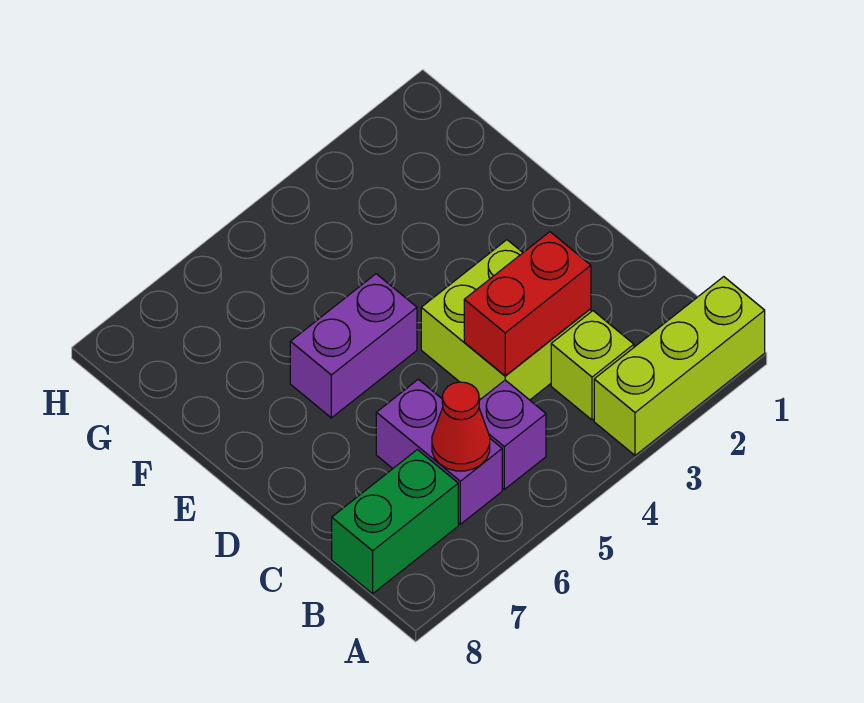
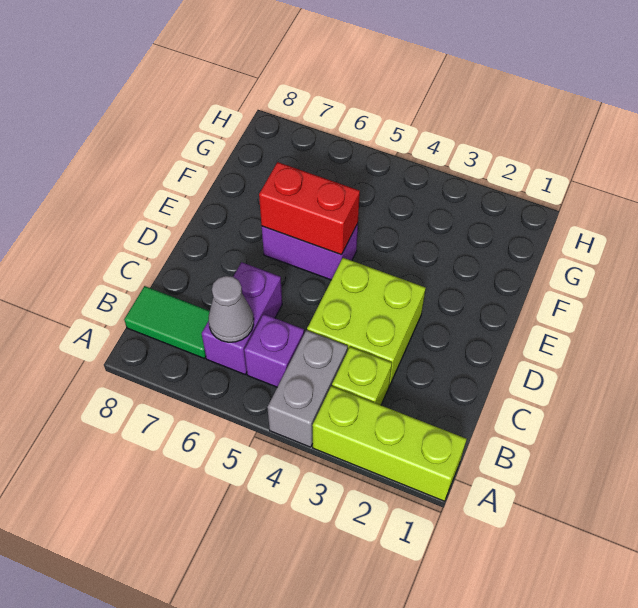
none -> grey brick A4:B4 level 1
red cone B6 level 2 -> grey cone B6 level 2
green brick B7:B8 level 1 -> green tile B7:B8 level 1
red brick C3:C4 level 2 -> red brick E5:E6 level 2

